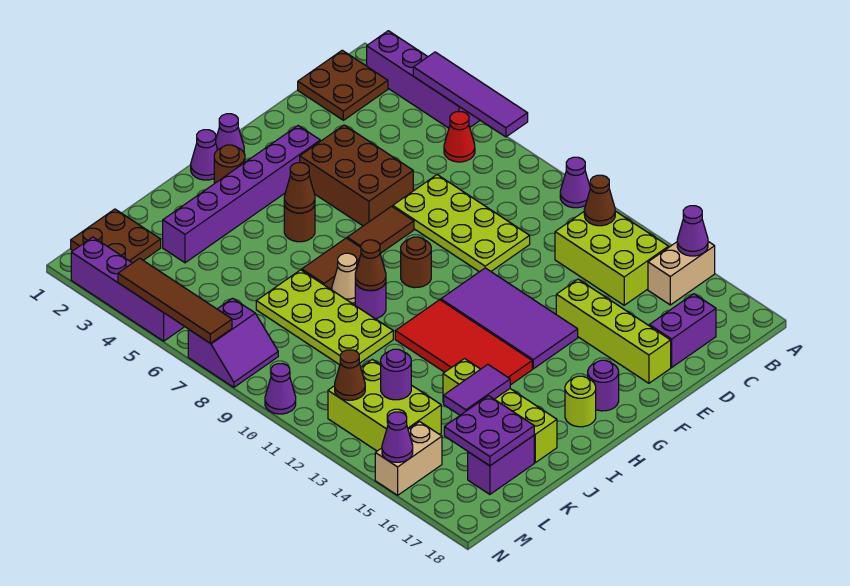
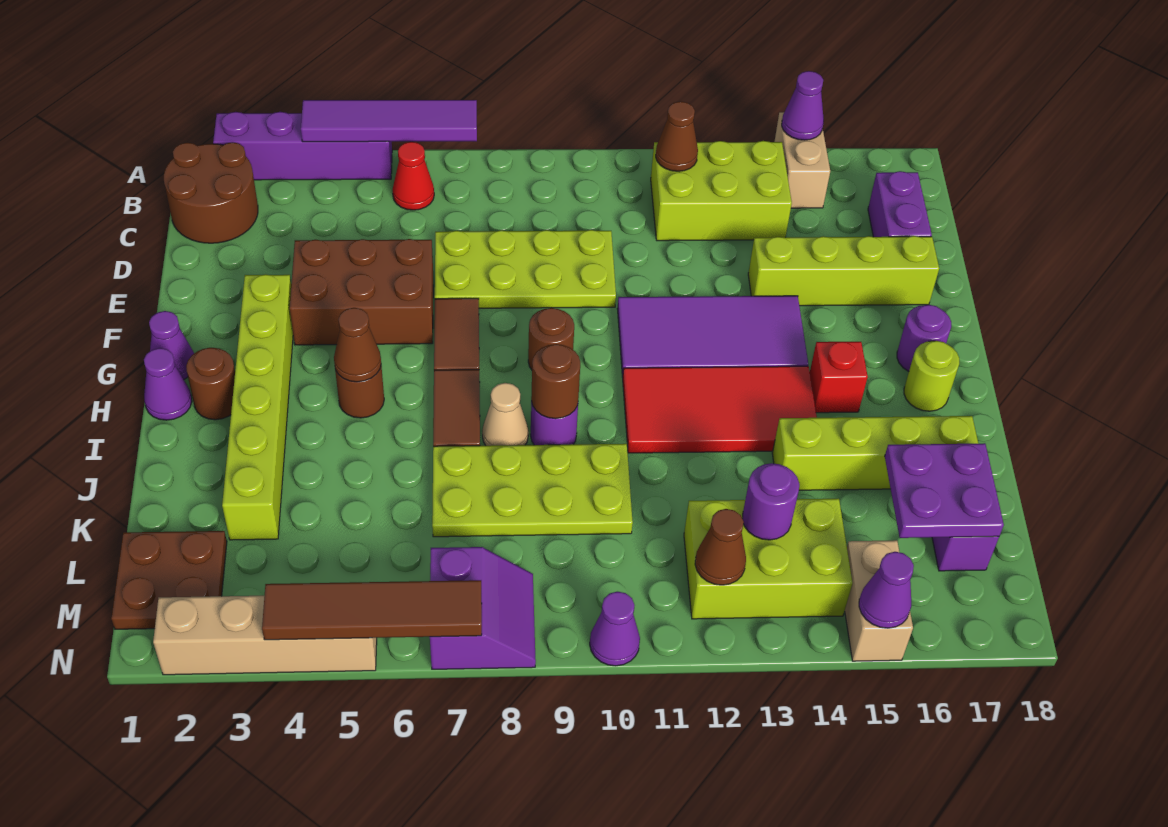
purple cone A10 level 1 -> none
brown plate B1:C2 level 1 -> brown round brick B1:C2 level 1
purple brick F3:K3 level 1 -> lime brick F3:K3 level 1
none -> red brick H15 level 1
brown cone I9 level 2 -> brown round brick I9 level 2
purple tile J15:K15 level 2 -> none
purple brick N2:N5 level 1 -> tan brick N2:N5 level 1

